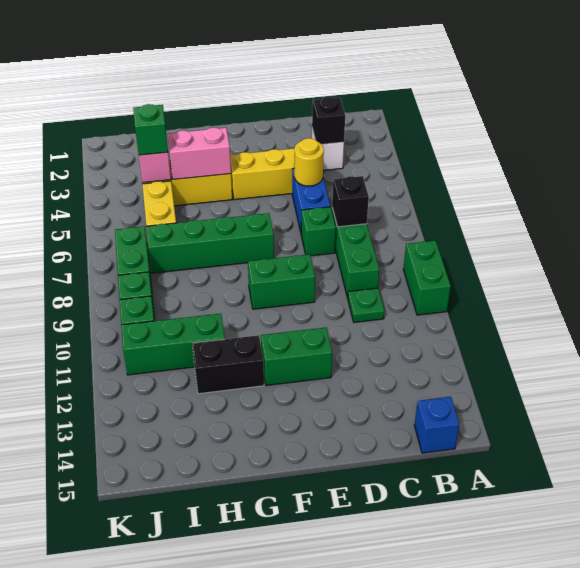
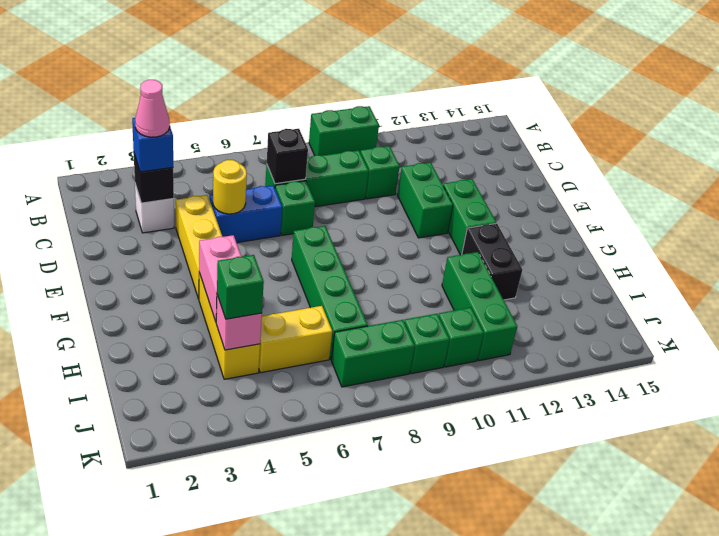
blue brick B15 level 1 -> blue brick C3 level 3
none -> pink cone C3 level 4
green plate C10 level 1 -> green brick C10 level 1
green brick E9:F9 level 1 -> green brick D11:E11 level 1

